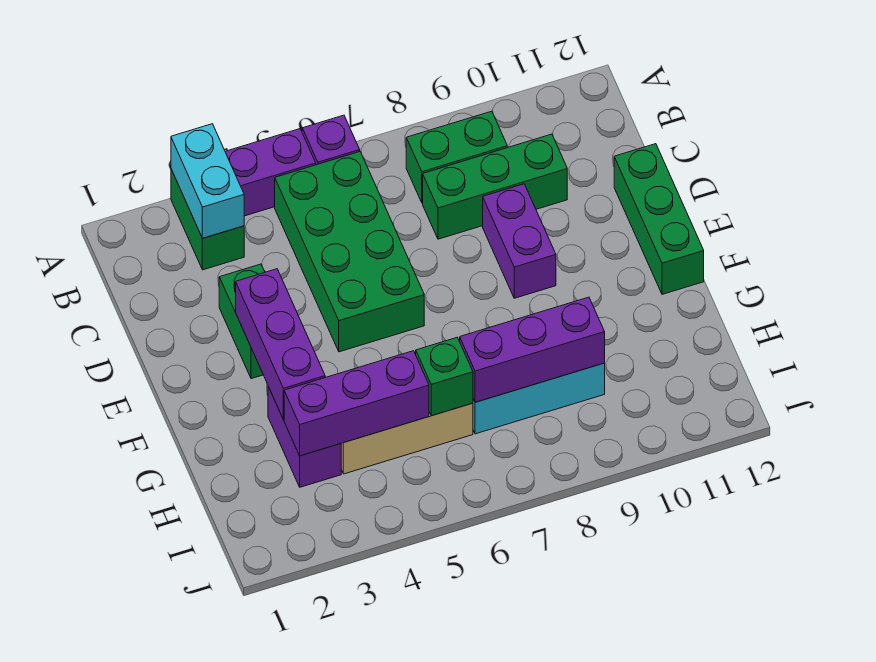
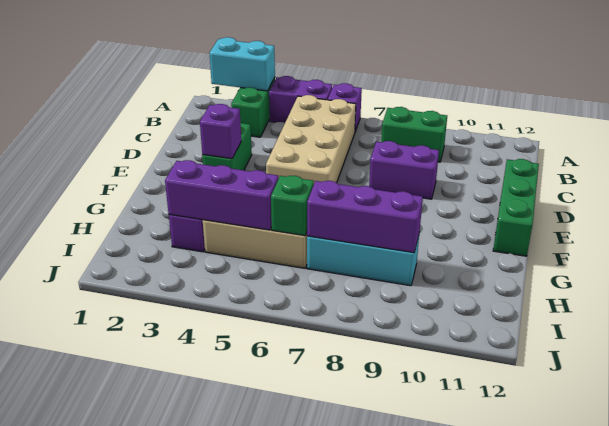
cyan brick A3:B3 level 2 -> cyan brick A2:A3 level 2
green brick B5:E6 level 1 -> tan brick B5:E6 level 1
green brick C8:C10 level 1 -> none
purple brick D9:E9 level 1 -> purple brick D8:D9 level 1
purple brick E3:G3 level 2 -> purple brick E3 level 2

